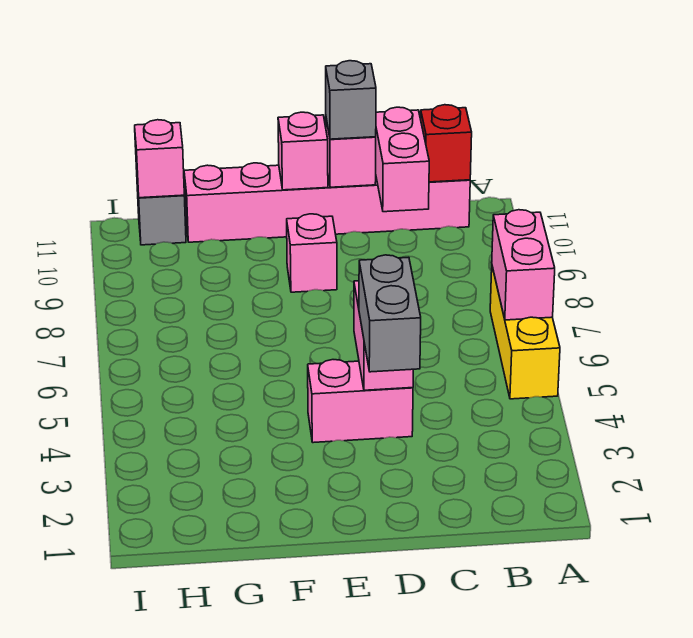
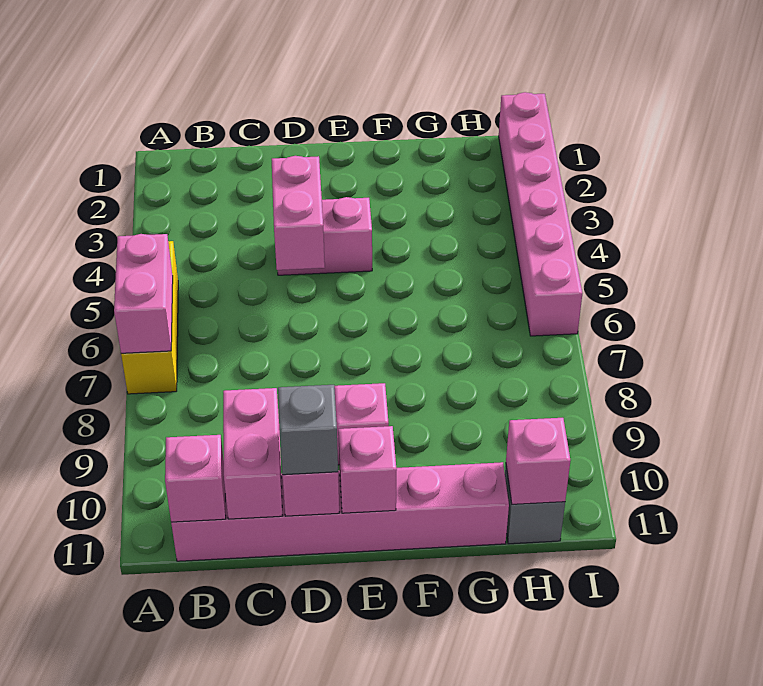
red brick B11 level 2 -> pink brick B11 level 2
grey brick D3:D4 level 3 -> none
none -> pink brick I1:I6 level 1

